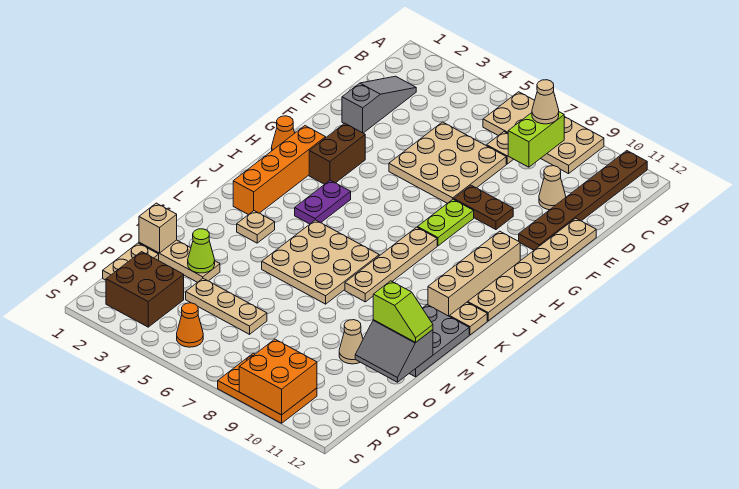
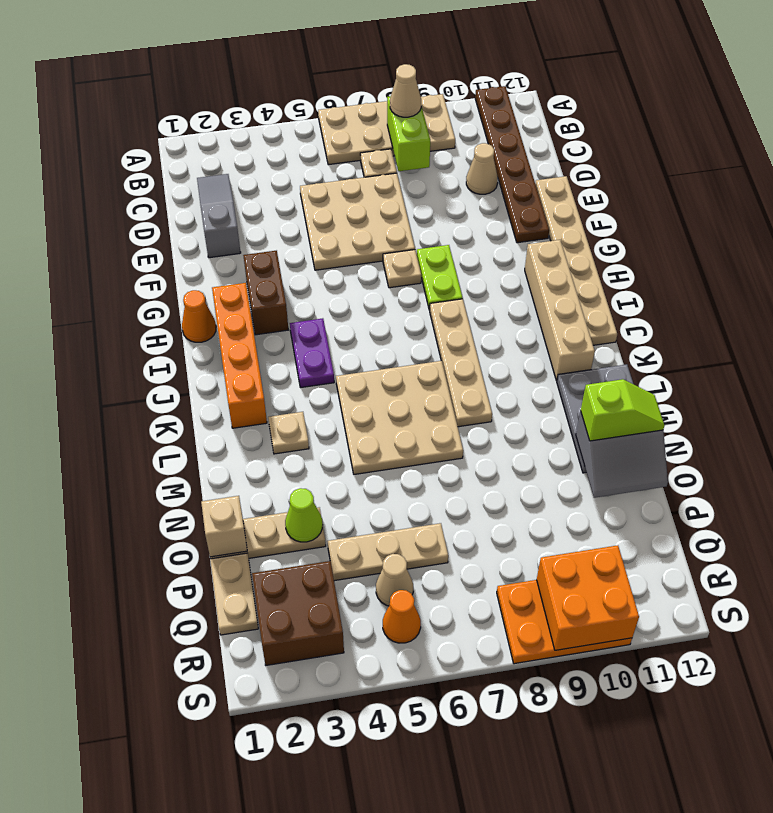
brown plate F8:F9 level 1 -> none
tan plate K12 level 1 -> tan plate G7 level 1
tan cone O10 level 1 -> tan cone Q5 level 1

